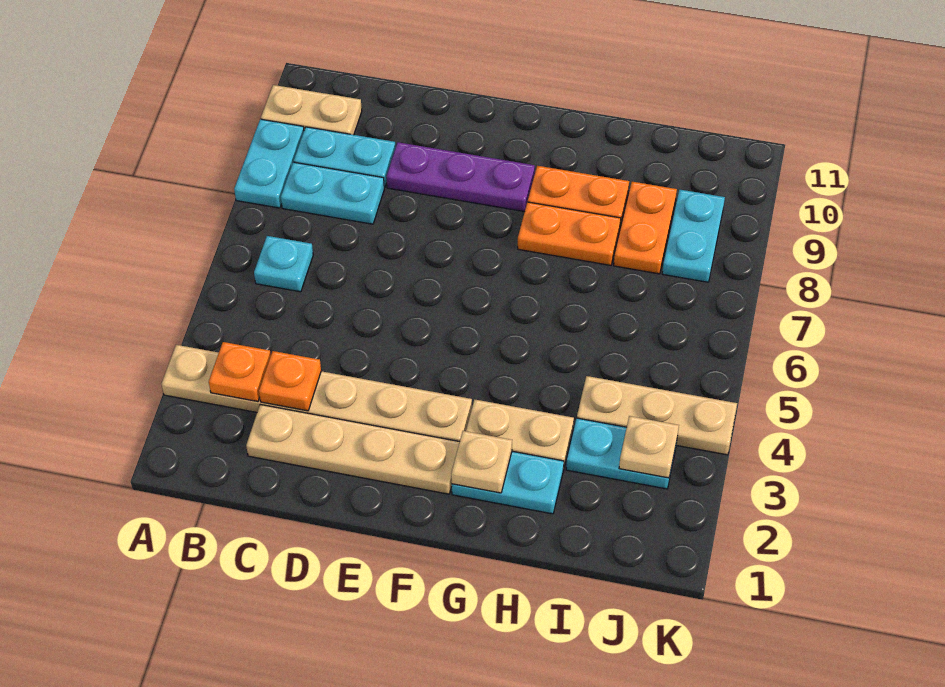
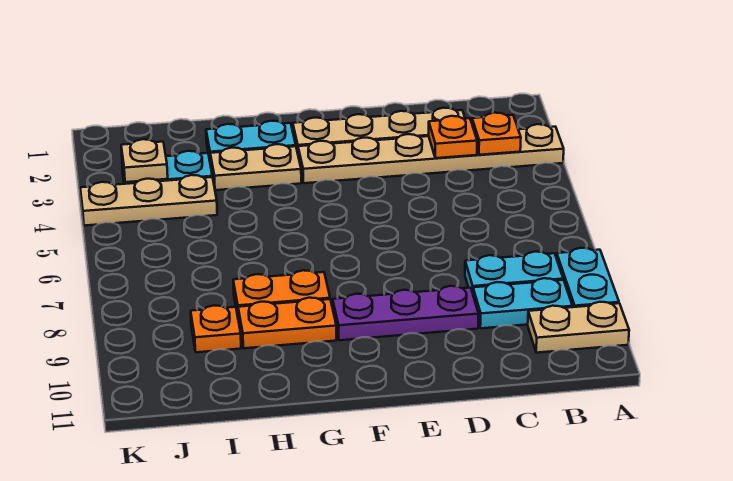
cyan plate B6 level 1 -> none
tan plate G2 level 2 -> none
orange plate I8:I9 level 1 -> orange plate I9 level 1
cyan plate J8:J9 level 1 -> none

